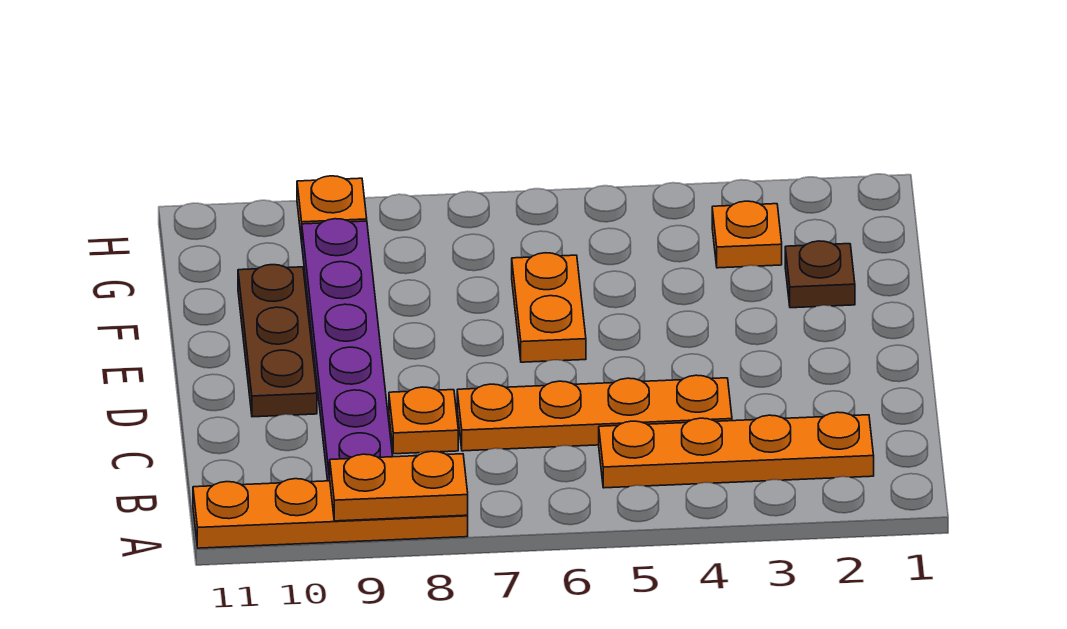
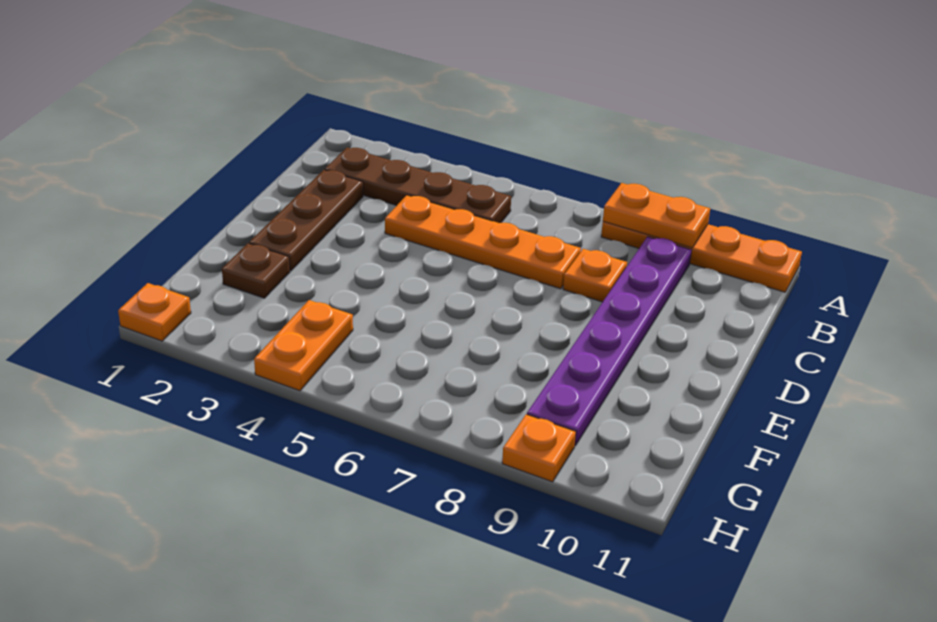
orange plate B2:B5 level 1 -> brown plate B2:B5 level 1
brown plate D10:F10 level 1 -> brown plate C2:E2 level 1
orange plate E6:F6 level 1 -> orange plate G4:H4 level 1
orange plate G3 level 1 -> orange plate H1 level 1

